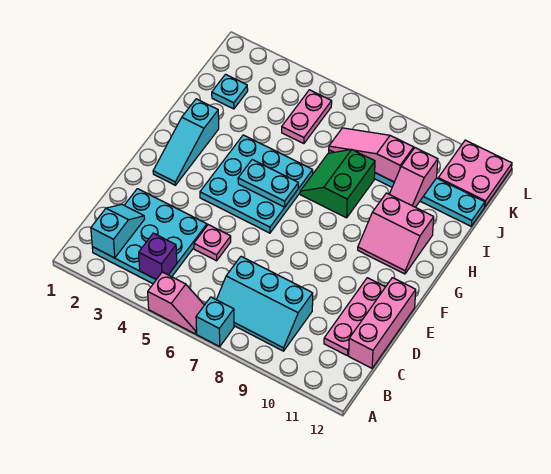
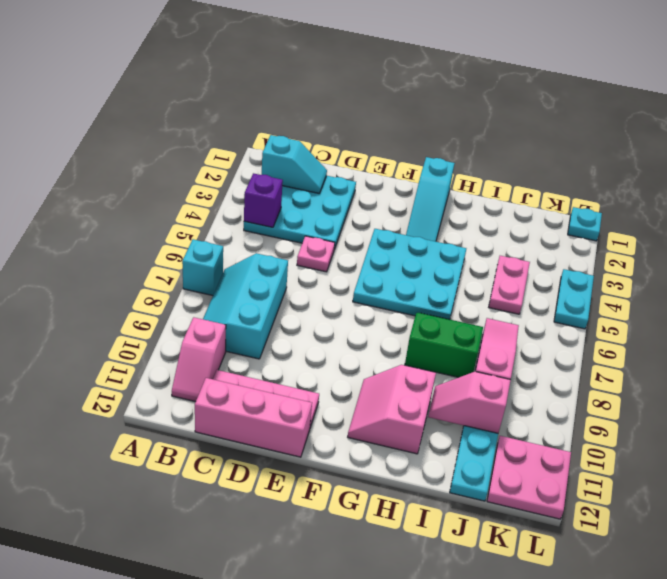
pink slope A5:A6 level 1 top 5 -> pink slope B10:B11 level 1 top 10
cyan slope F2:H2 level 1 top H -> cyan slope G1:G3 level 1 top 1
cyan plate G5:G6 level 2 -> cyan plate L4:L5 level 1
cyan plate J2 level 1 -> cyan plate L1 level 1
pink plate J5:K5 level 1 -> pink plate J4:J5 level 1

